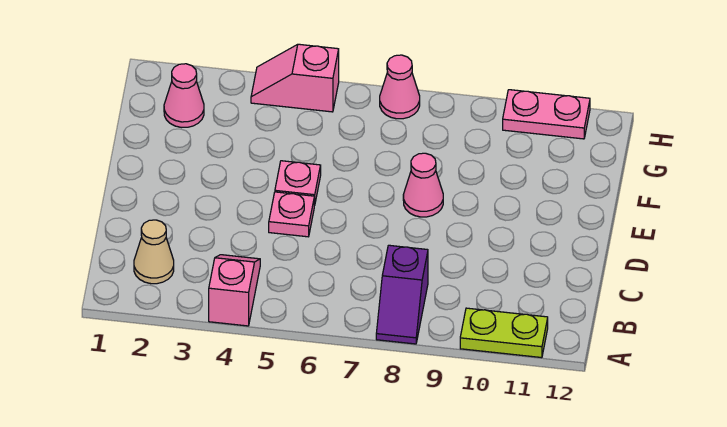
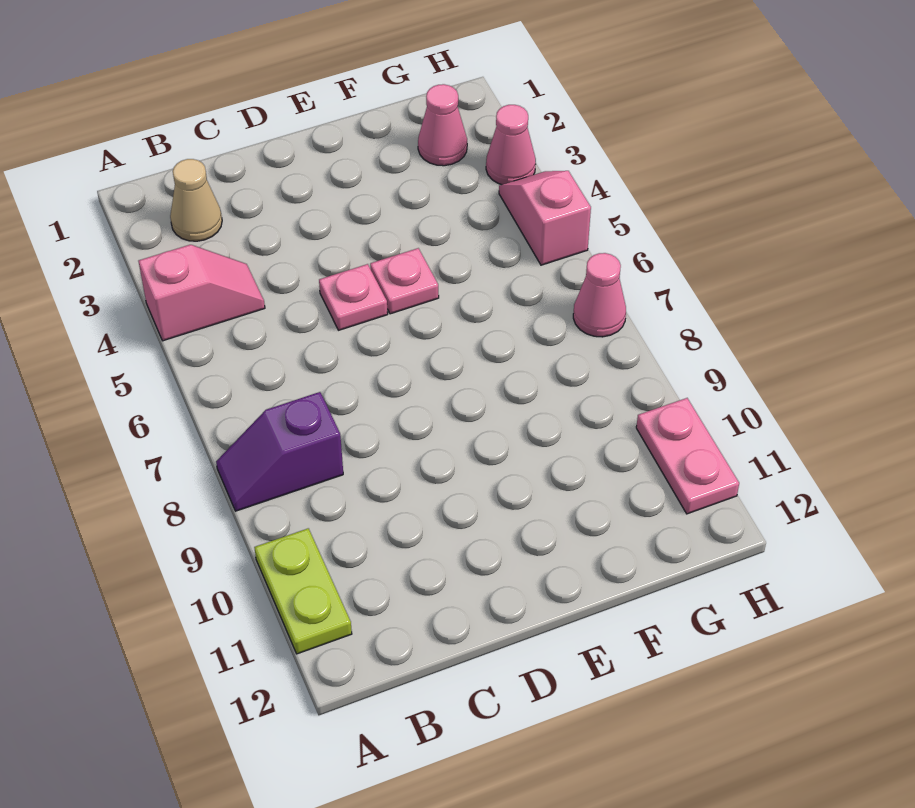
pink cone E8 level 1 -> pink cone H3 level 1

